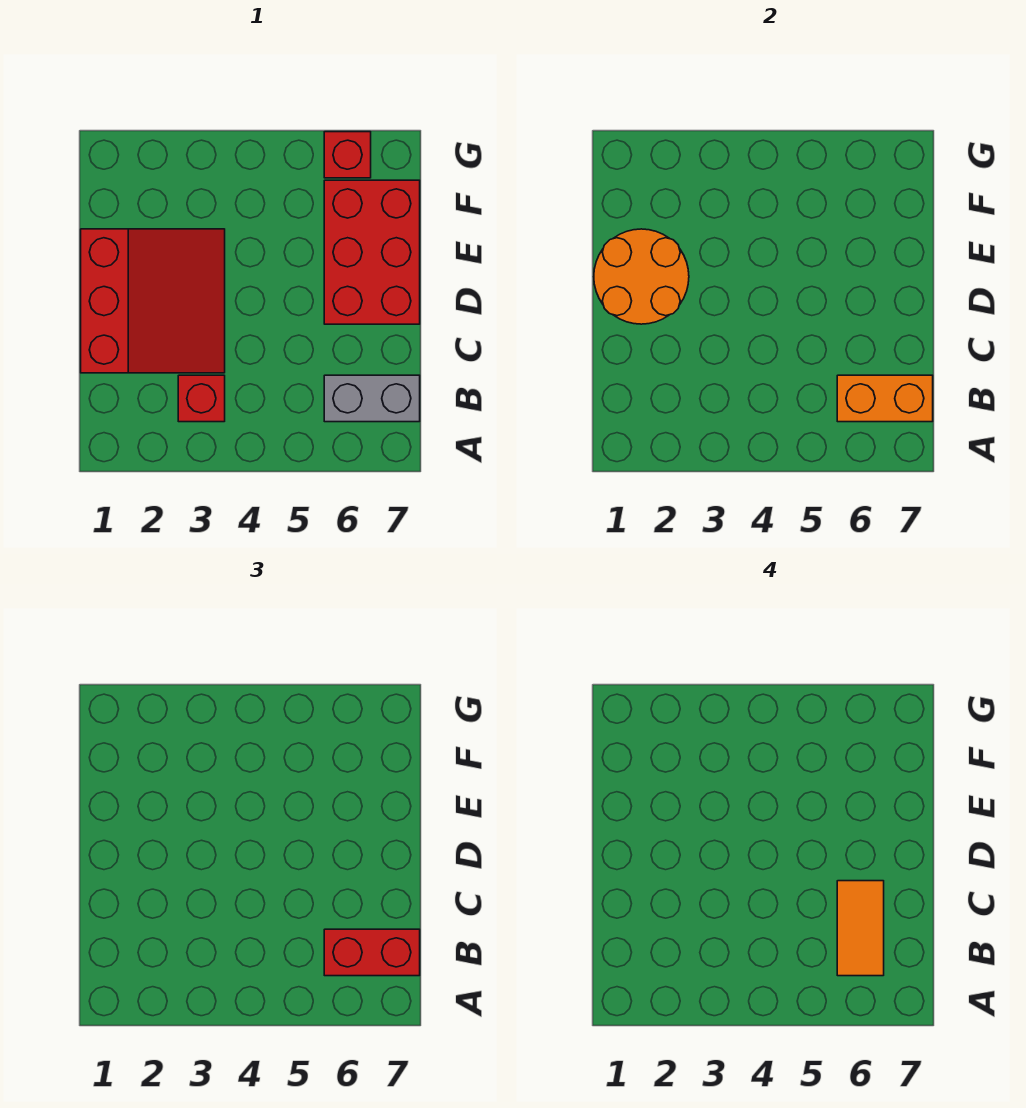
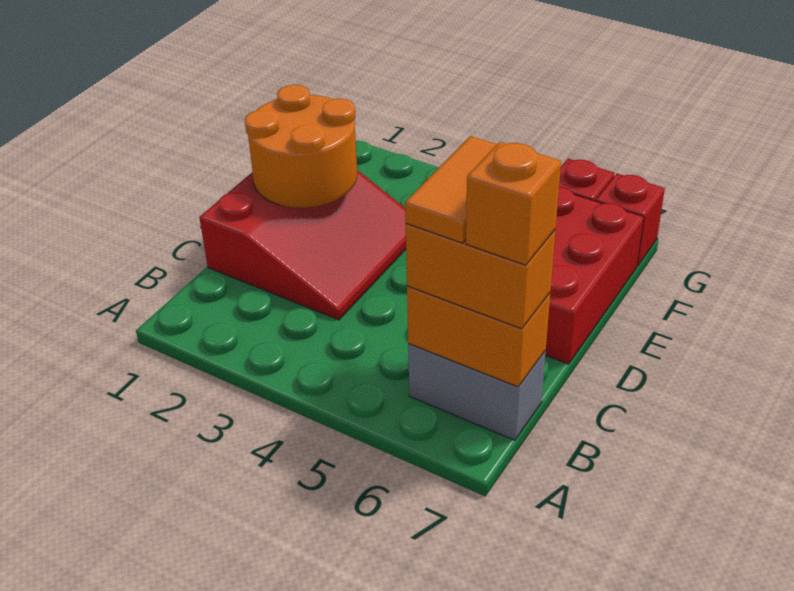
red brick B3 level 1 -> red brick G7 level 1
red brick B6:B7 level 3 -> orange brick B6:B7 level 3
none -> orange brick B7 level 4

